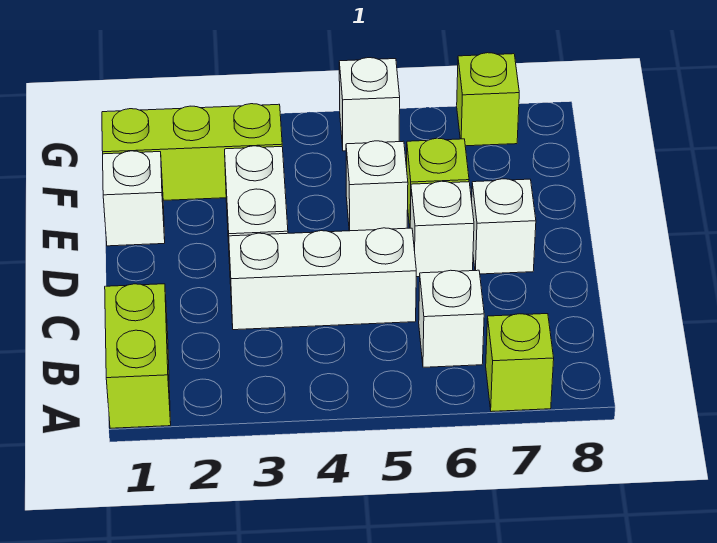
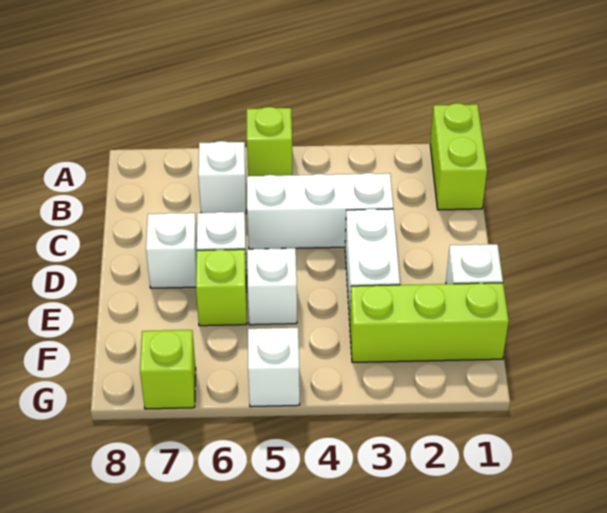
lime brick A7 level 1 -> lime brick A5 level 1

